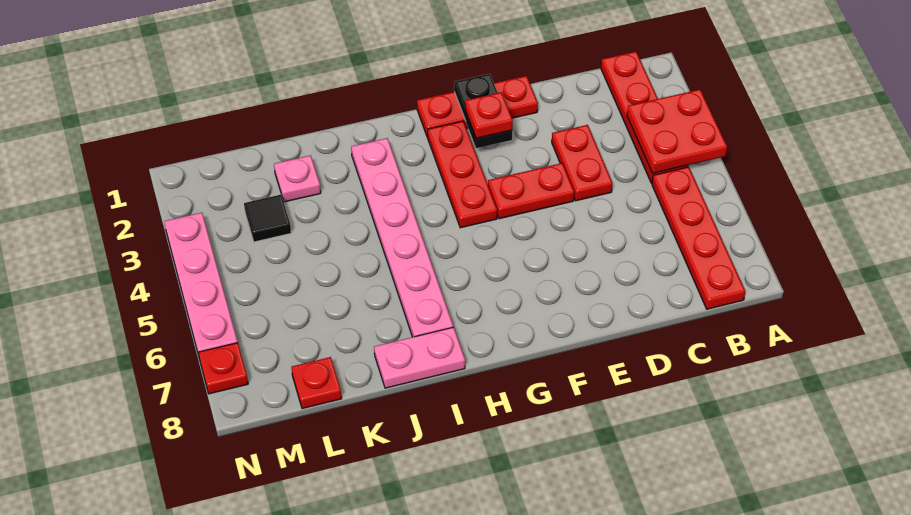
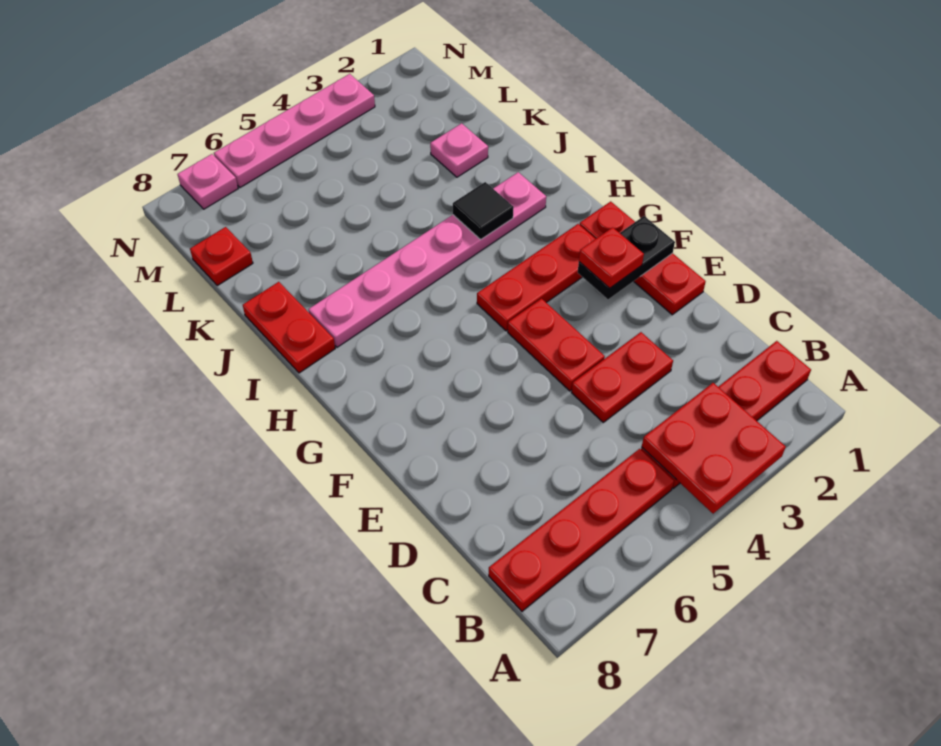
pink plate I8:J8 level 1 -> red plate I8:J8 level 1
black tile L3 level 1 -> black tile I3 level 2
red plate N7 level 1 -> pink plate N7 level 1

